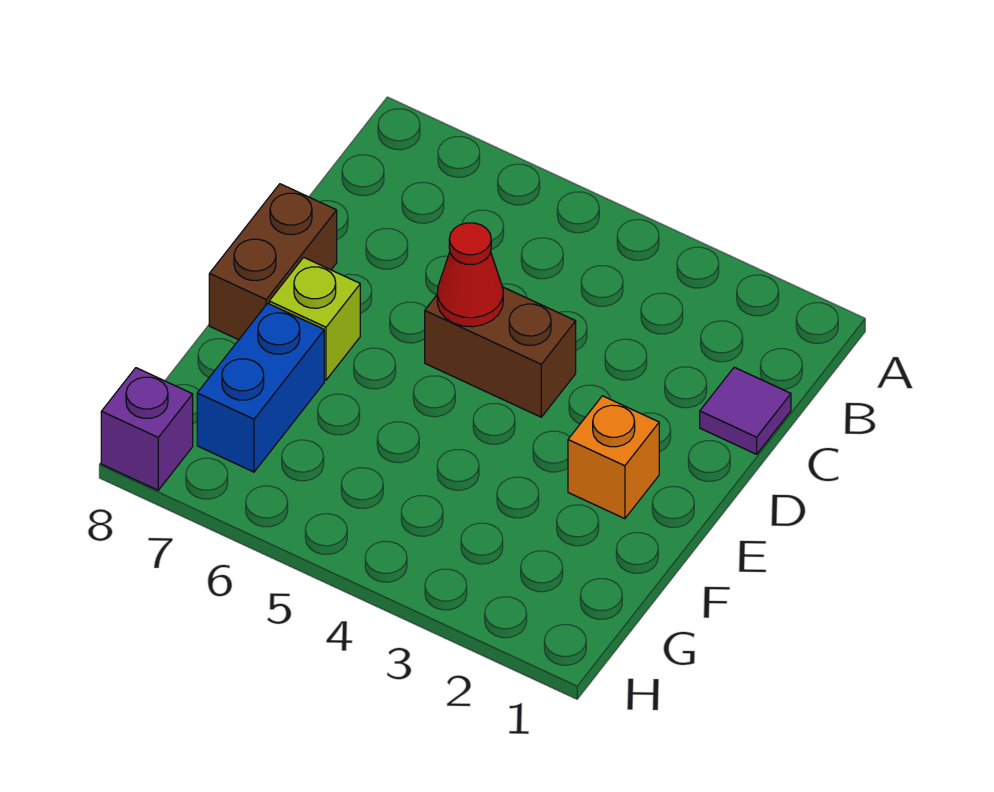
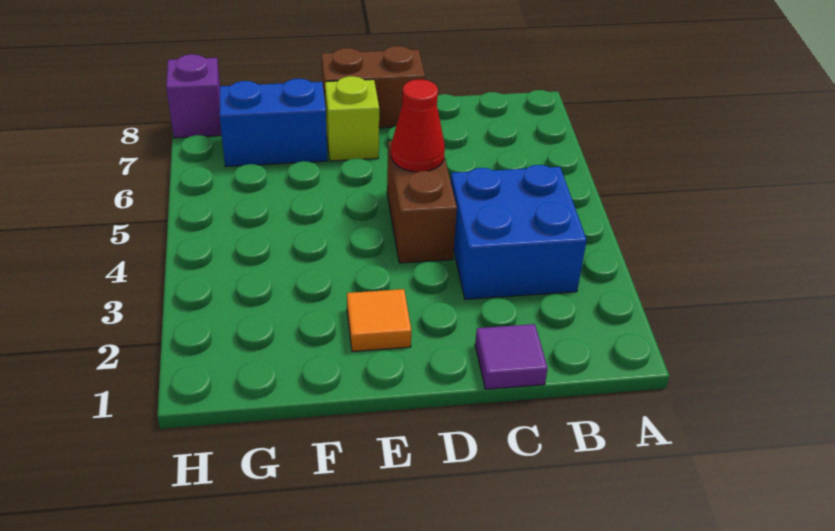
none -> blue brick B3:C4 level 1
orange brick E2 level 1 -> orange tile E2 level 1

